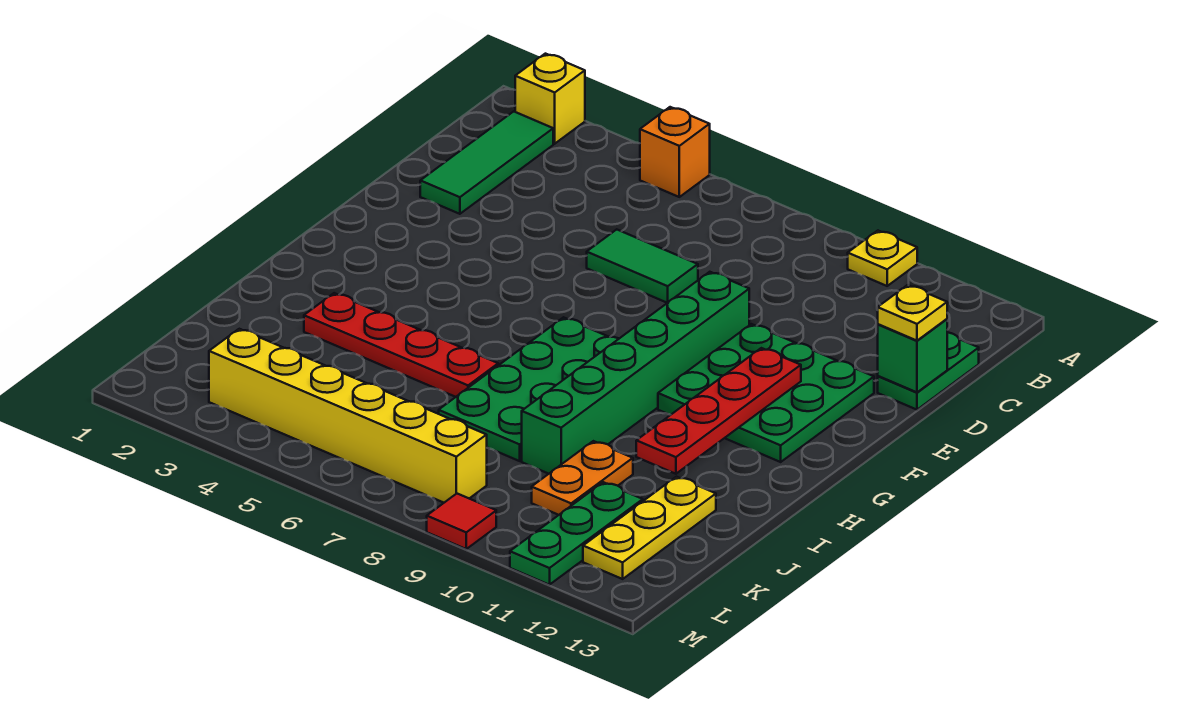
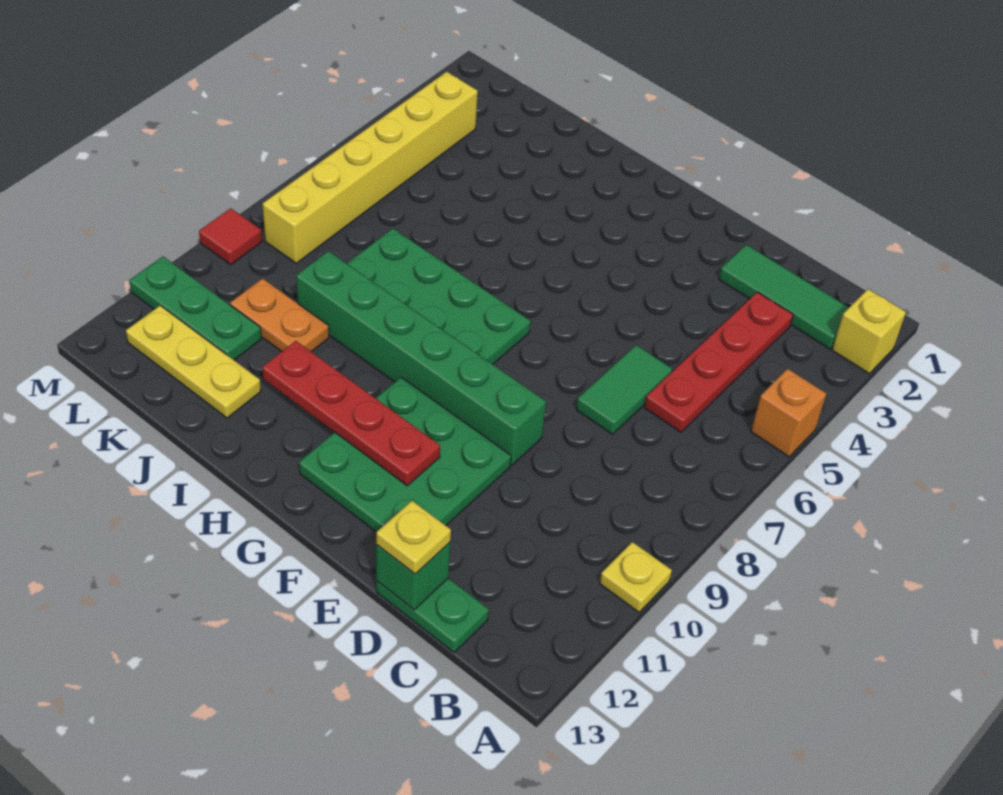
red plate I3:I6 level 1 -> red plate C3:C6 level 1

